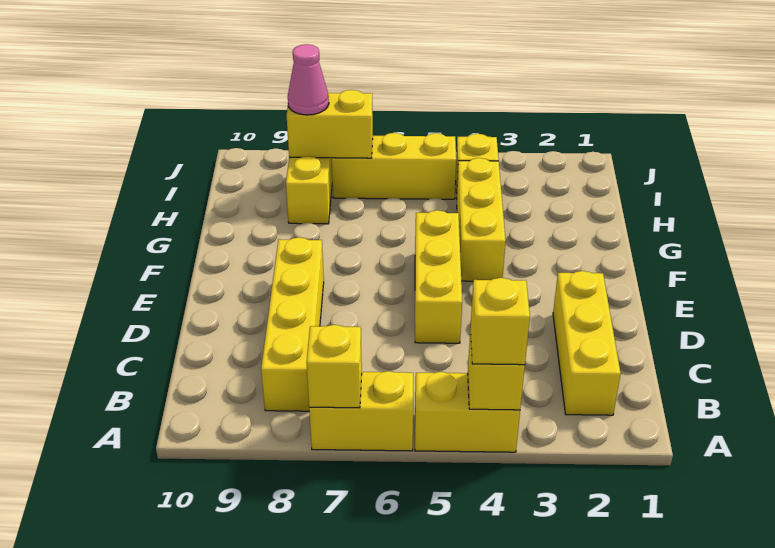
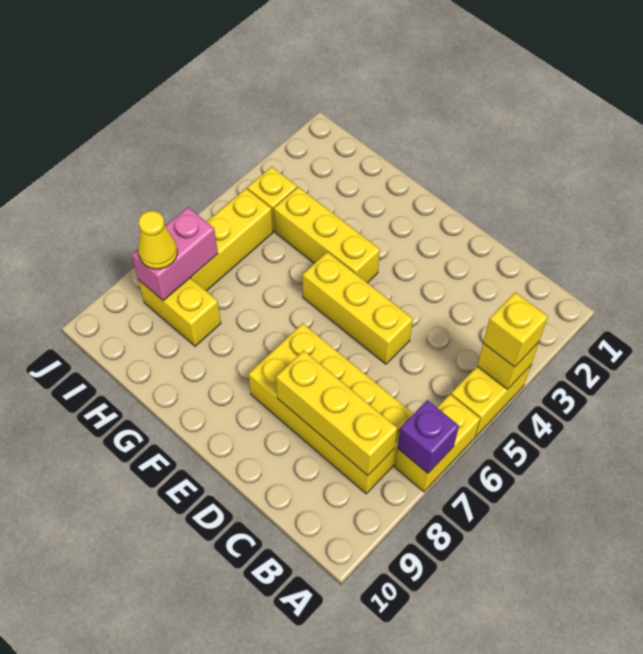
yellow brick A7 level 2 -> purple brick A7 level 2
yellow brick B2:D2 level 1 -> yellow brick B8:D8 level 2
yellow brick B8:E8 level 1 -> yellow brick B7:E8 level 1
yellow brick I7:I8 level 2 -> pink brick I7:I8 level 2
pink cone I8 level 3 -> yellow cone I8 level 3

